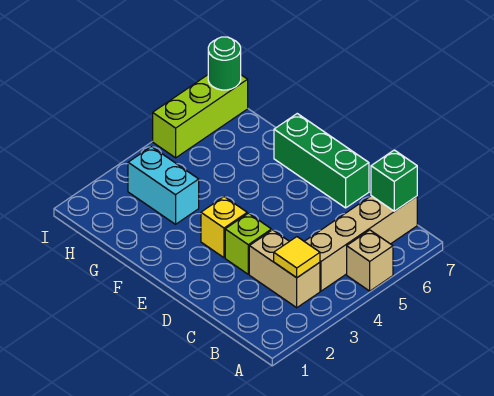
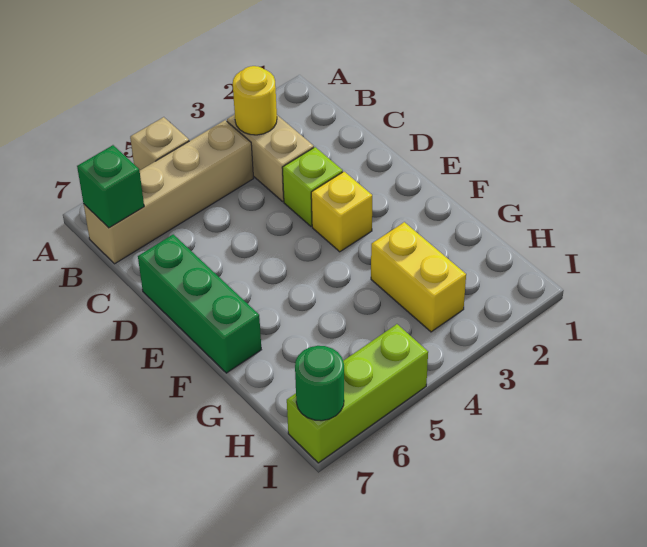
yellow tile B3 level 2 -> yellow round brick B3 level 2
cyan brick G3:H3 level 1 -> yellow brick G3:H3 level 1

